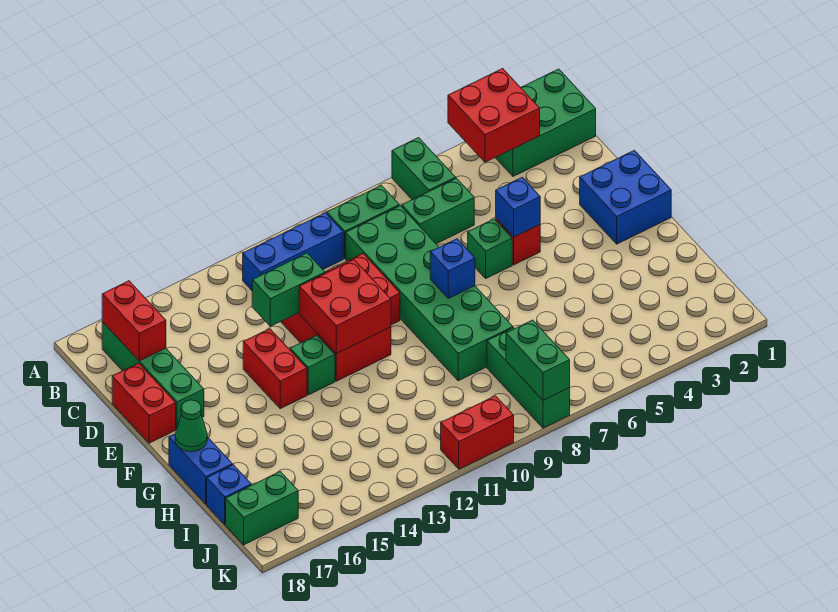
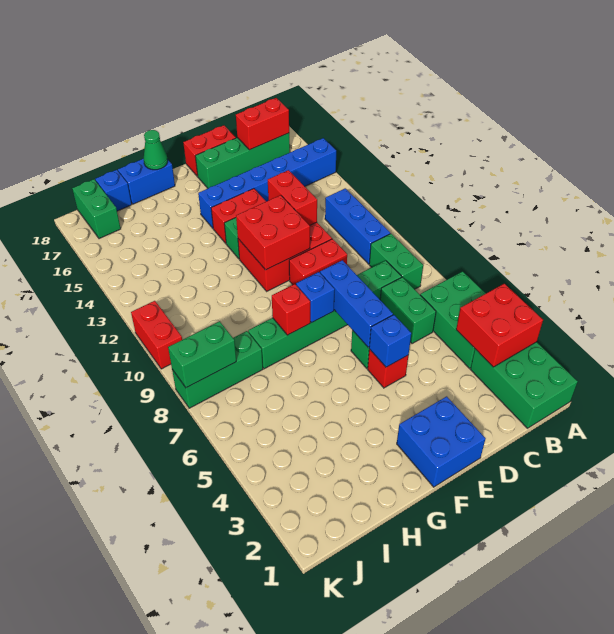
green brick A6:B6 level 1 -> green brick A4:B6 level 1
none -> blue brick A15:F15 level 1
green brick C8:H9 level 1 -> green brick C8:H8 level 1
green brick D12:D13 level 2 -> red brick D12:D13 level 2
none -> blue brick E6:E8 level 2
none -> red brick G8 level 2

